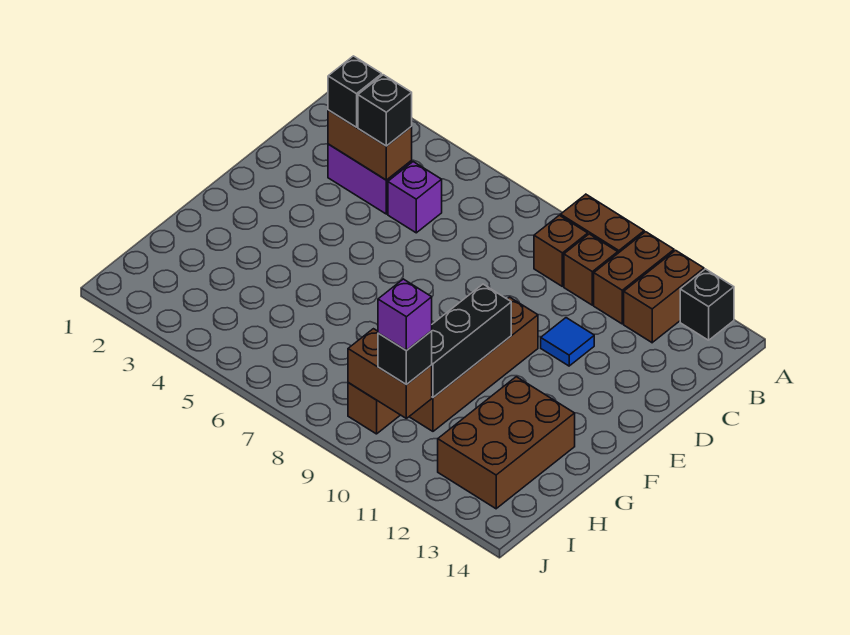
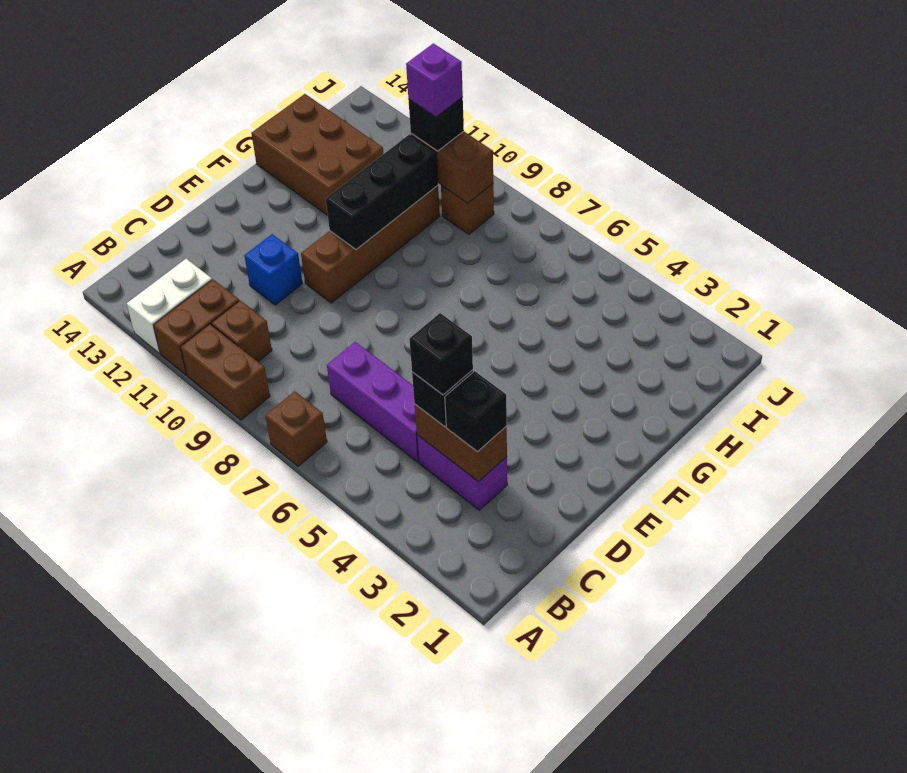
brown brick A12:B12 level 1 -> white brick A12:B12 level 1
black brick A13 level 1 -> black brick C4 level 4
brown brick B9 level 1 -> brown brick A7 level 1
purple brick C5 level 1 -> purple brick C5:C7 level 1
blue tile D11 level 1 -> blue brick D11 level 1
brown brick G12:I13 level 1 -> brown brick G12:H14 level 1

